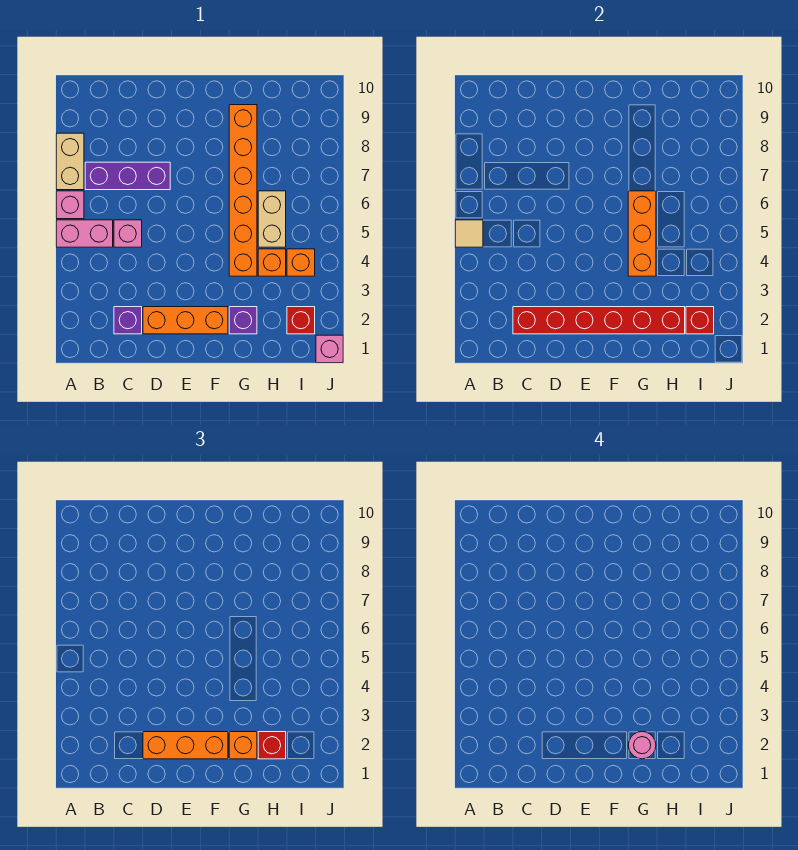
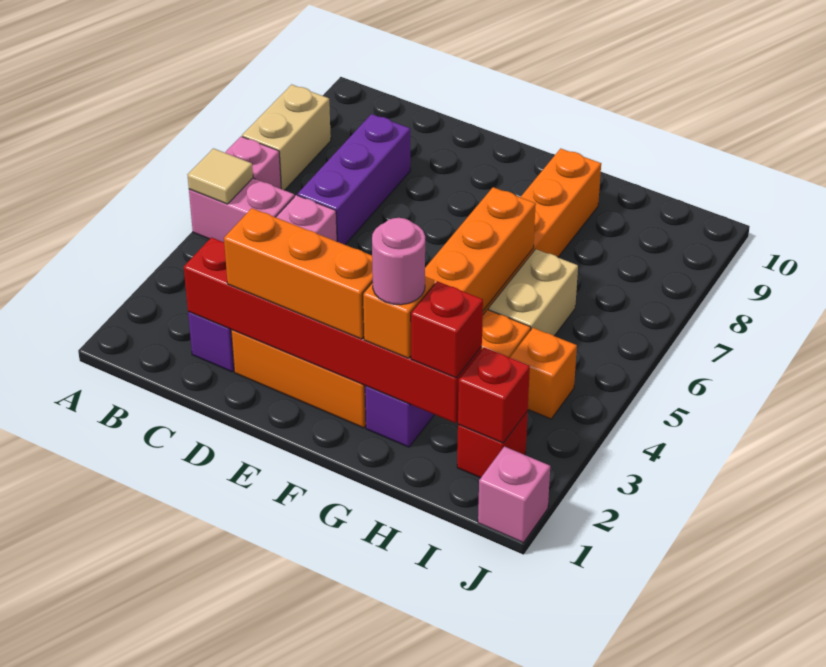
purple brick B7:D7 level 1 -> purple brick C6:C8 level 1

